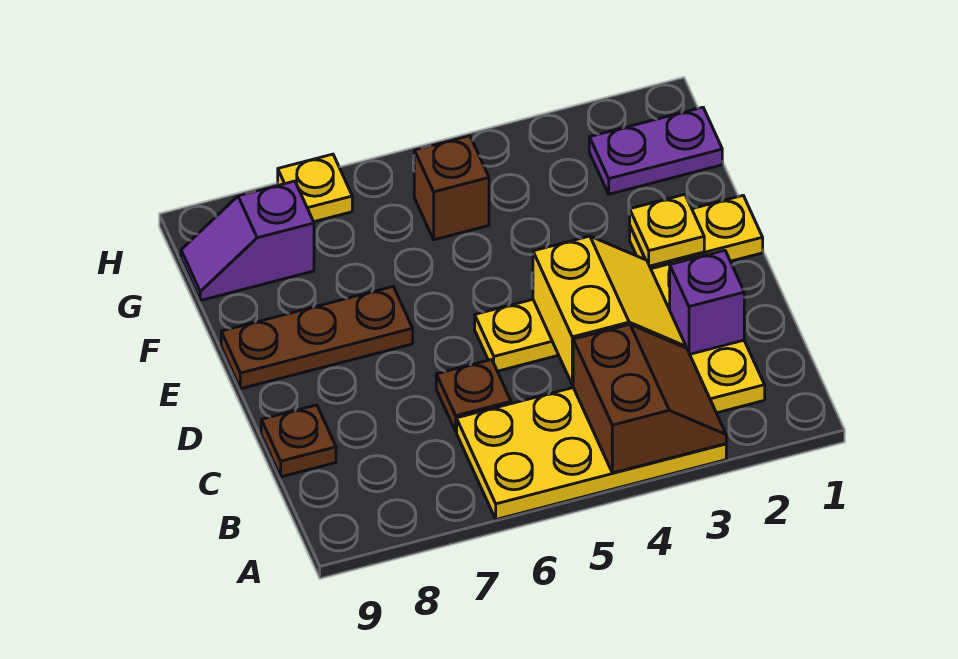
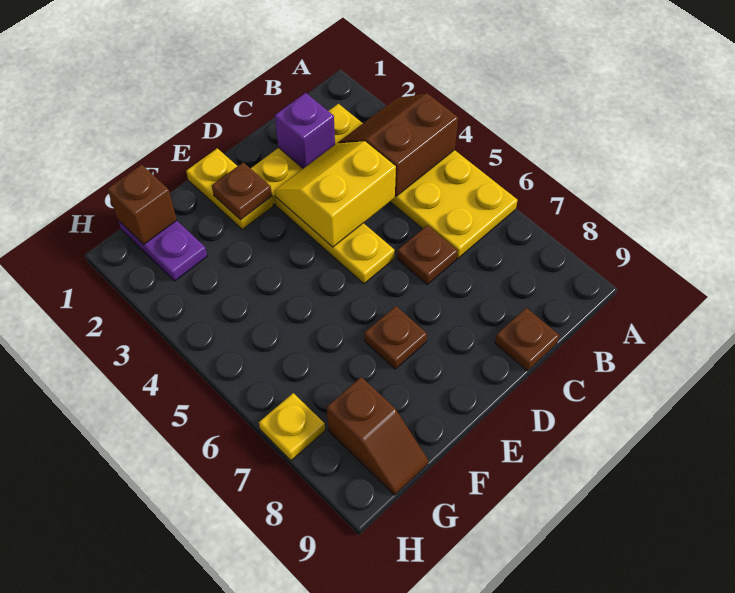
yellow plate E2 level 2 -> brown plate E2 level 2
brown plate E7:E9 level 1 -> brown plate E7 level 1
brown brick G5 level 1 -> brown brick G1 level 2
purple slope G8:G9 level 1 top 8 -> brown slope G8:G9 level 1 top 8

